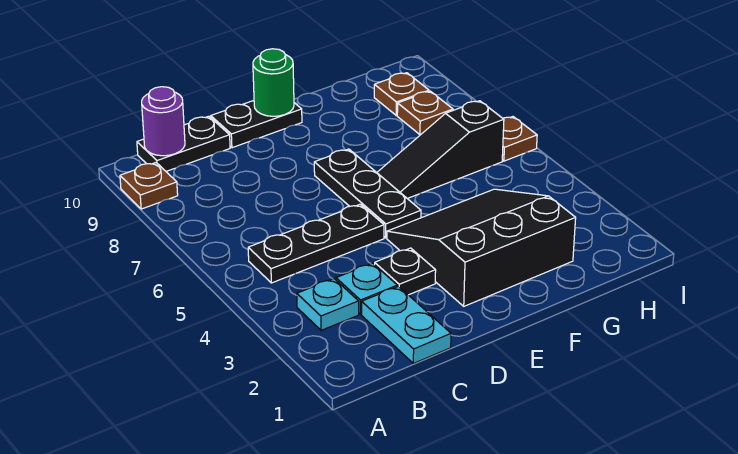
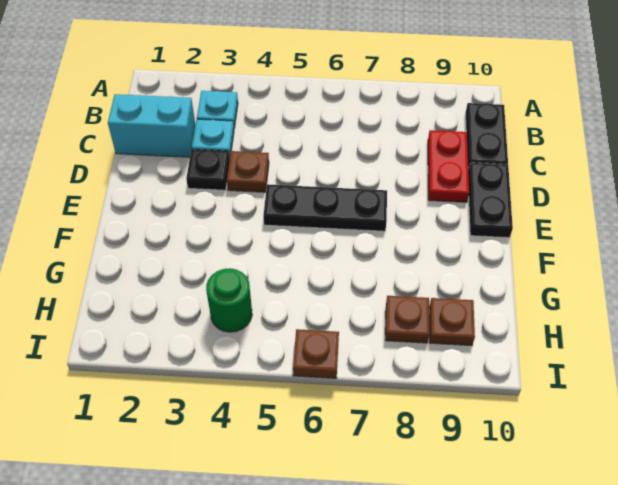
brown plate A9 level 1 -> brown plate D4 level 1
black plate B5:D5 level 1 -> none
purple round brick B10 level 2 -> none
cyan plate C1:C2 level 1 -> cyan brick C1:C2 level 1
none -> red plate C9:D9 level 1
black slope E2:G4 level 1 top 2 -> none
green round brick E10 level 2 -> green round brick H4 level 1
black slope F6:H6 level 1 top H -> none

